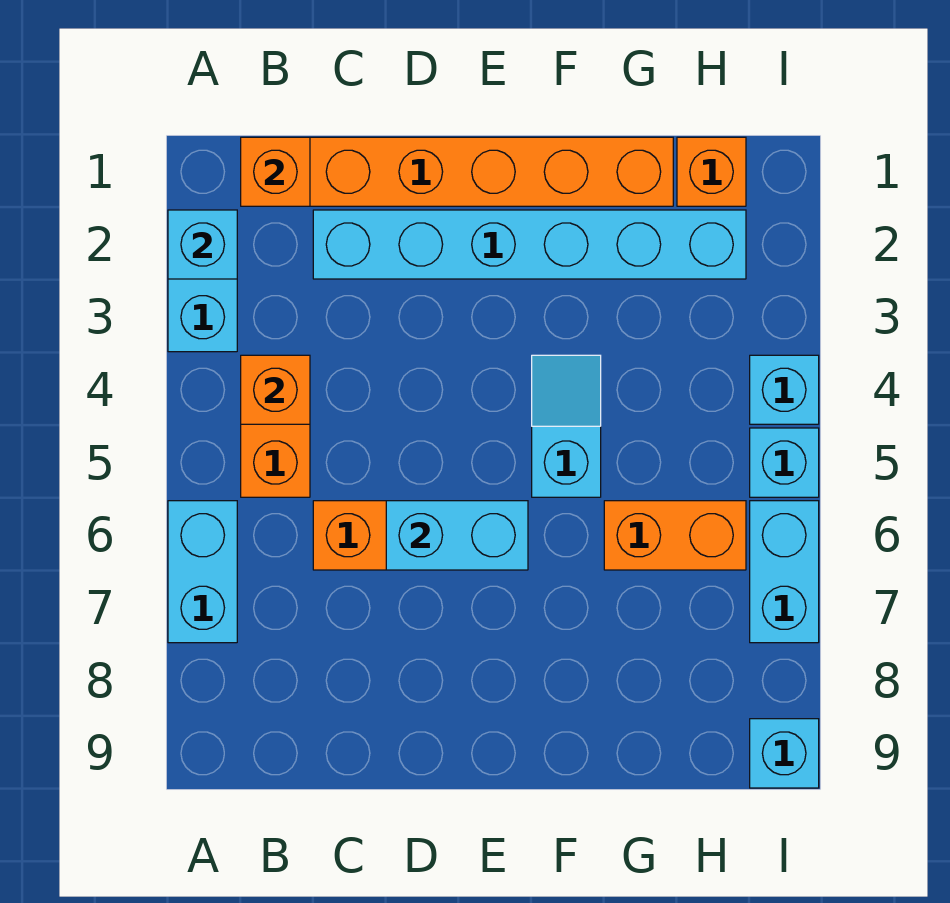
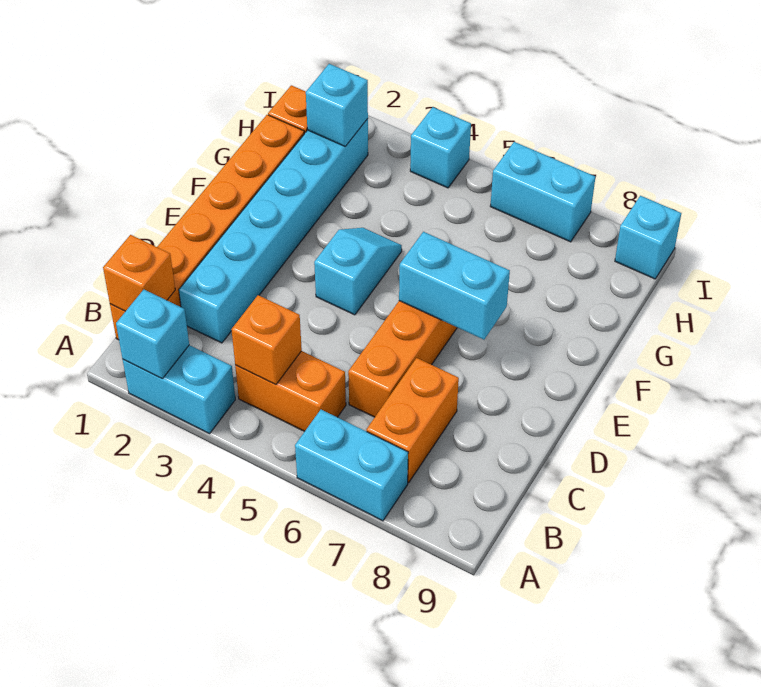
cyan brick D6:E6 level 2 -> cyan brick E6:E7 level 2
cyan slope F4:F5 level 1 top 5 -> cyan slope E4:F4 level 1 top E
orange brick G6:H6 level 1 -> orange brick B7:C7 level 1
cyan brick I5 level 1 -> cyan brick H2 level 2

